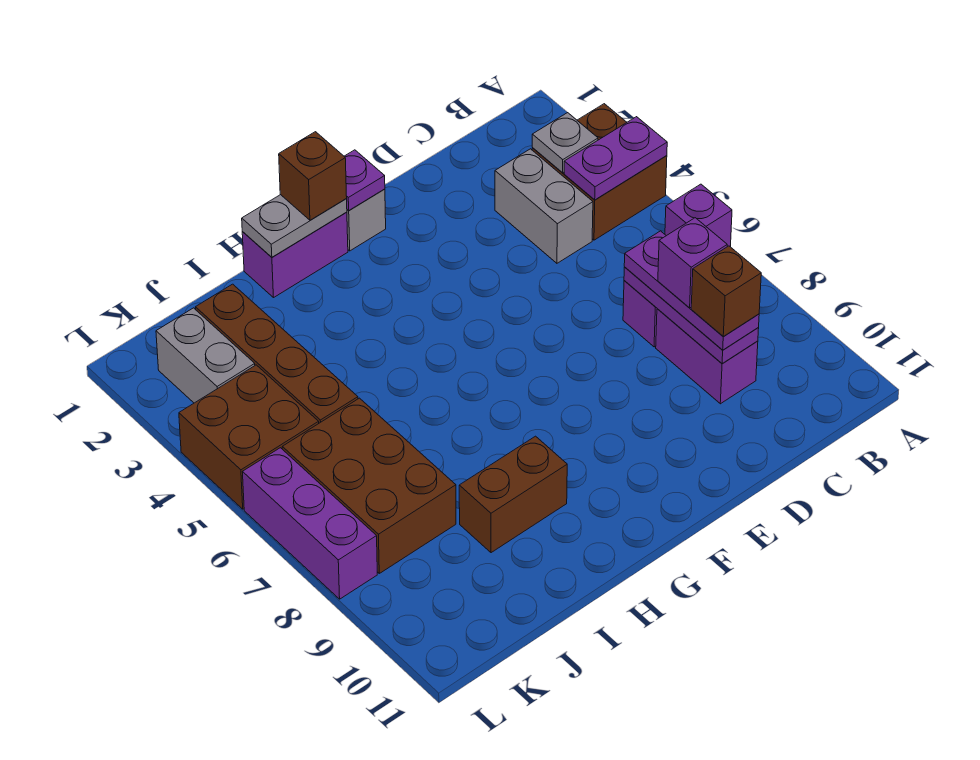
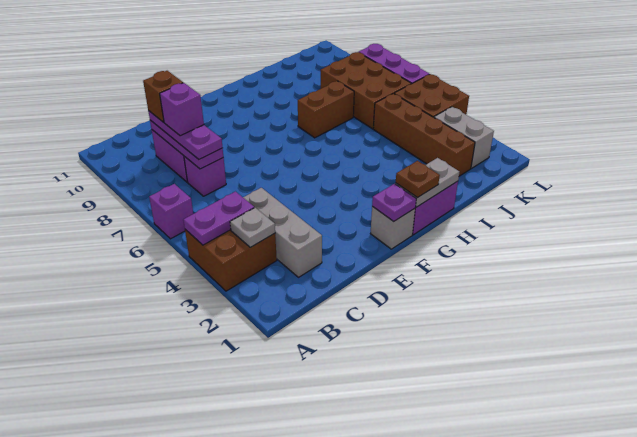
grey brick C3:C4 level 1 -> grey brick C2:C4 level 1
brown brick G1 level 3 -> brown plate G1 level 3
brown brick H9:I9 level 1 -> brown brick H7:I7 level 1

